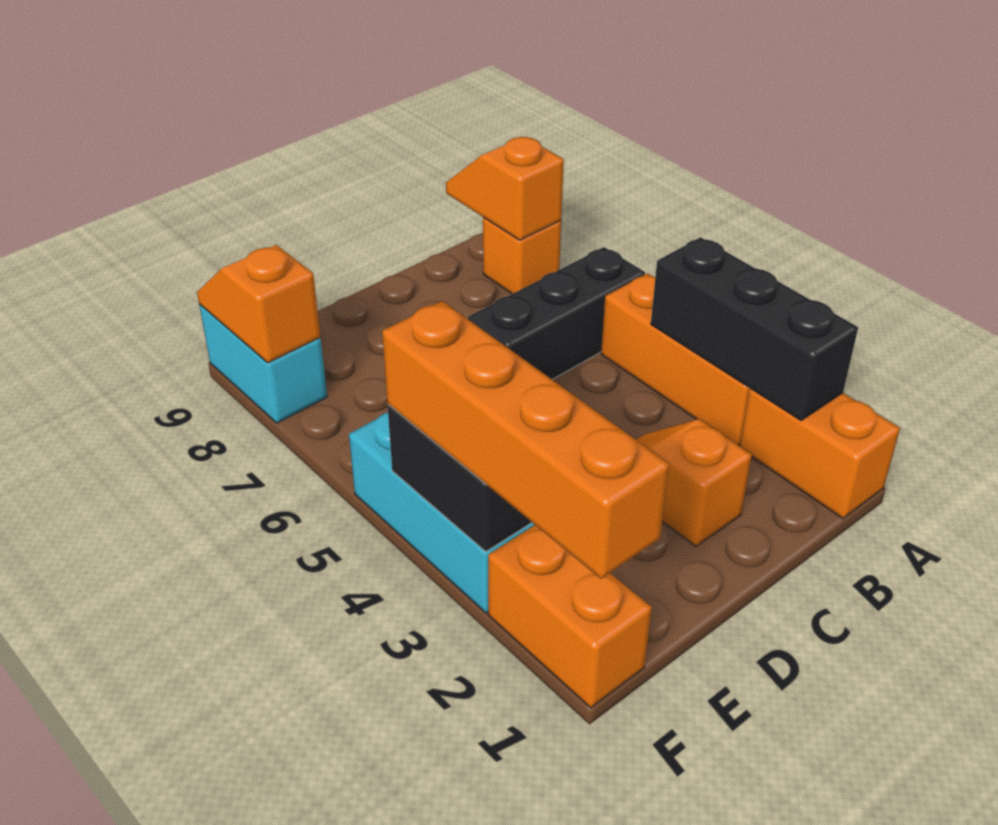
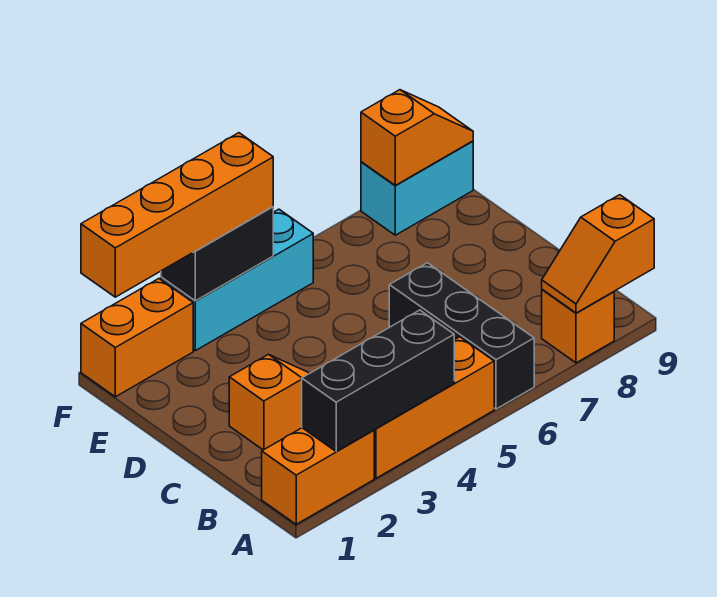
orange slope A8:A9 level 2 top 8 -> orange slope A8:A9 level 2 top 9

